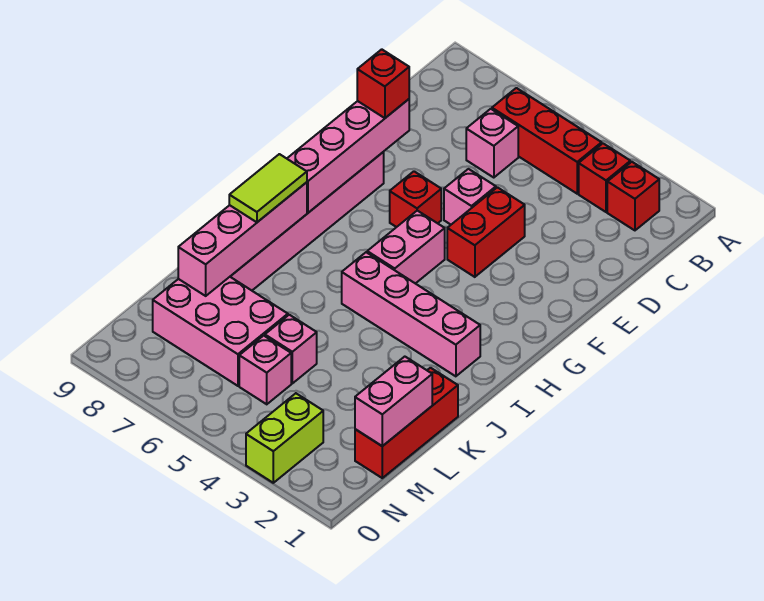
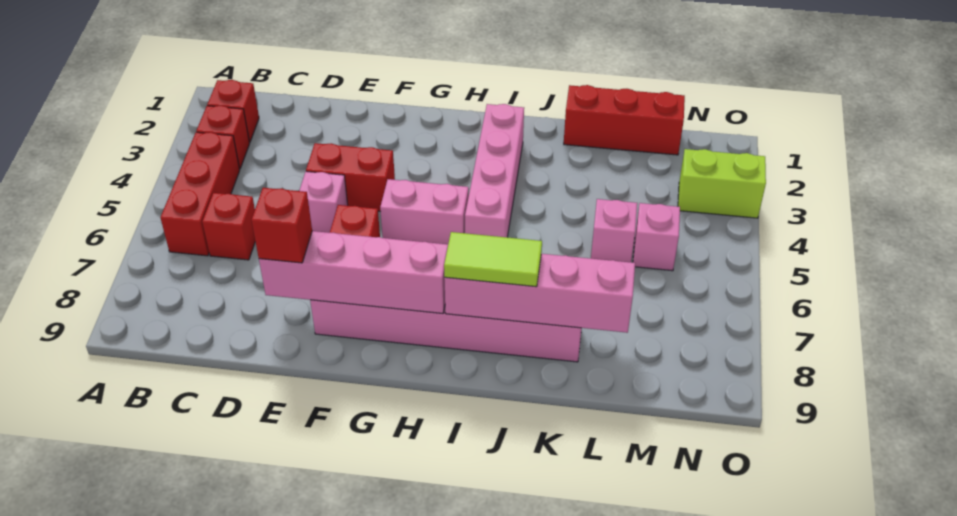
pink brick C6 level 1 -> red brick C6 level 1
pink brick L1:M1 level 2 -> none
pink brick L6:M8 level 1 -> none

